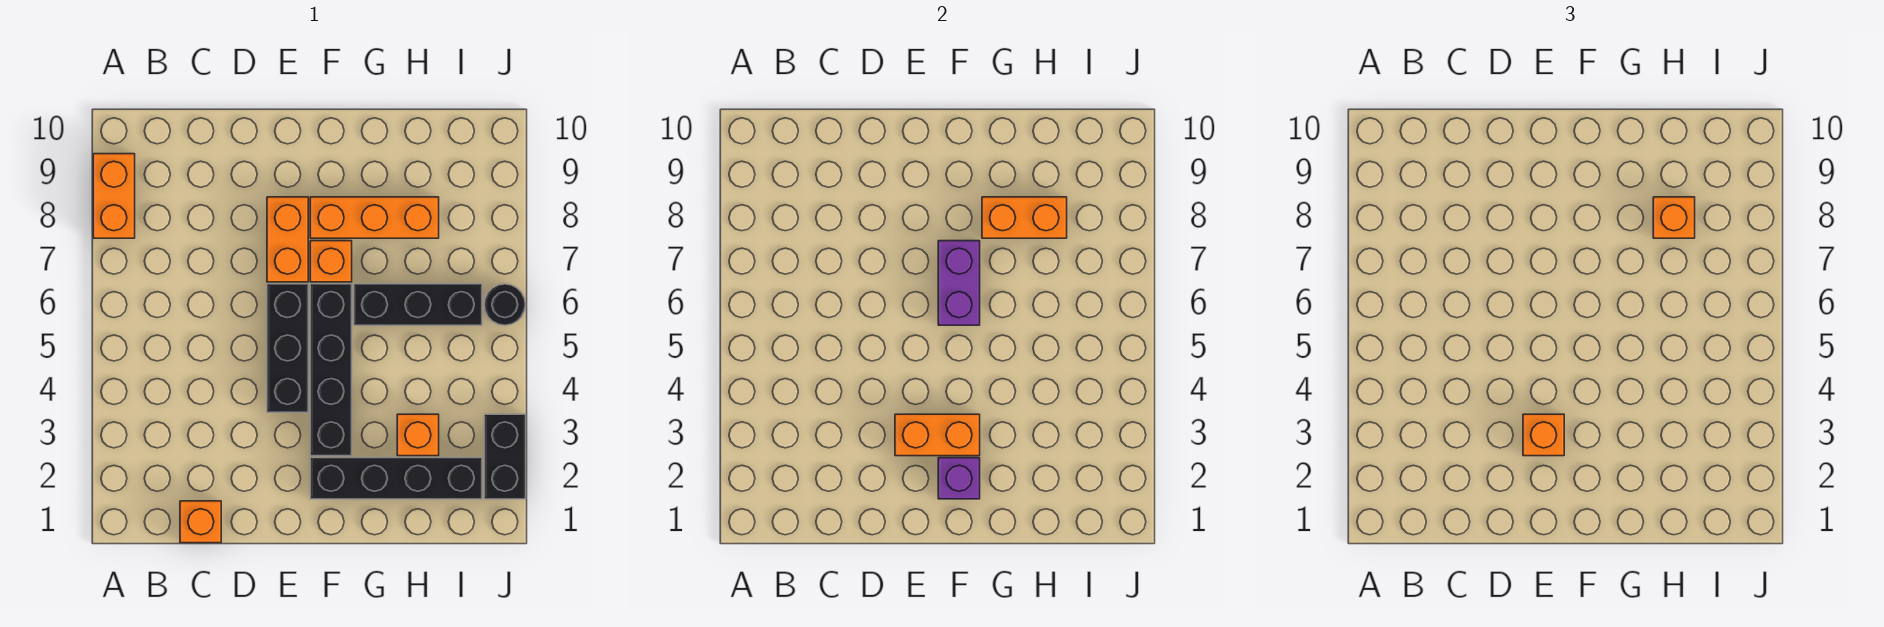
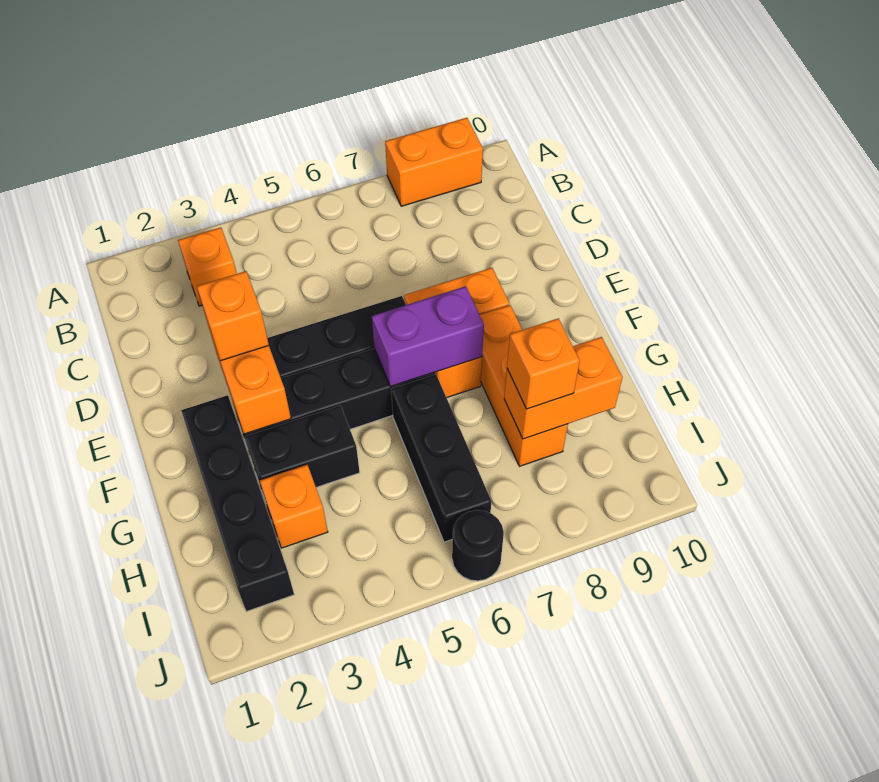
orange brick C1 level 1 -> orange brick B3 level 1
purple brick F2 level 2 -> none
orange brick G8:H8 level 2 -> orange brick H8:H9 level 2
black brick J2:J3 level 1 -> black brick G3:G4 level 1

